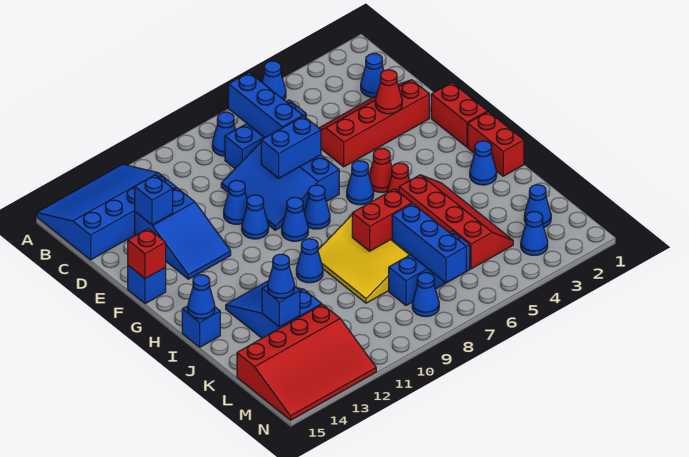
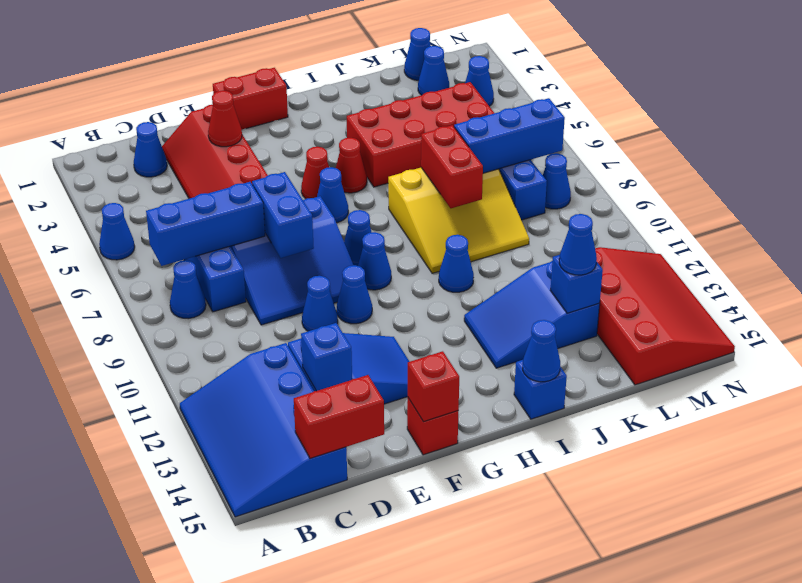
blue brick F15 level 1 -> red brick F15 level 1
red brick H1:I1 level 1 -> red brick C15:D15 level 2
blue cone I2 level 1 -> blue cone L1 level 1
red slope I4:L5 level 1 top 5 -> red brick I4:L5 level 1

